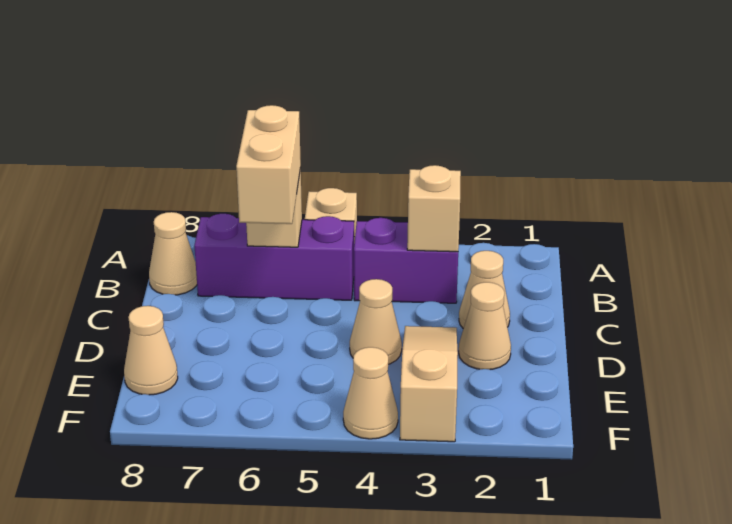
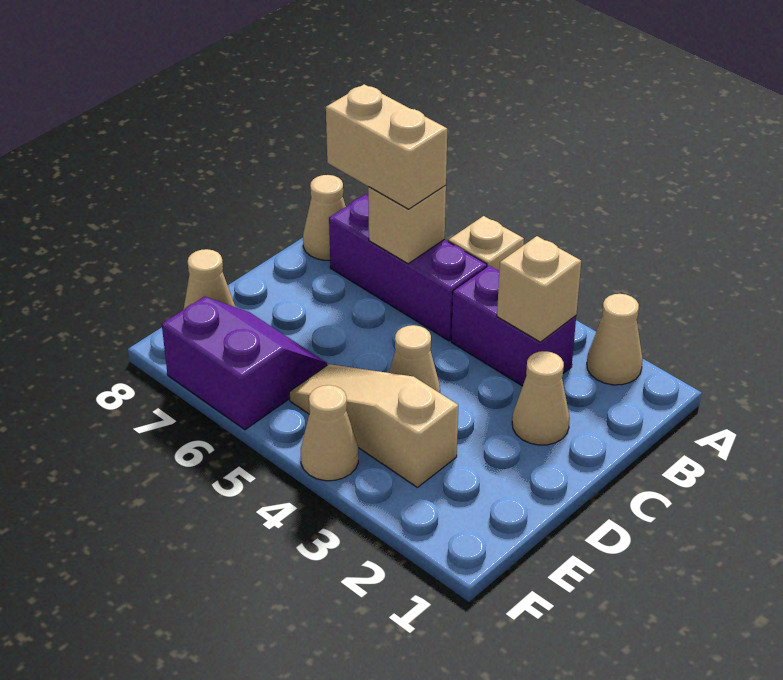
tan brick B6:C6 level 3 -> tan brick B6:B7 level 3
tan cone D2 level 1 -> tan cone A2 level 1
tan slope D3:F3 level 1 top F -> tan slope E3:E5 level 1 top 3
none -> purple slope E6:F7 level 1 top F

